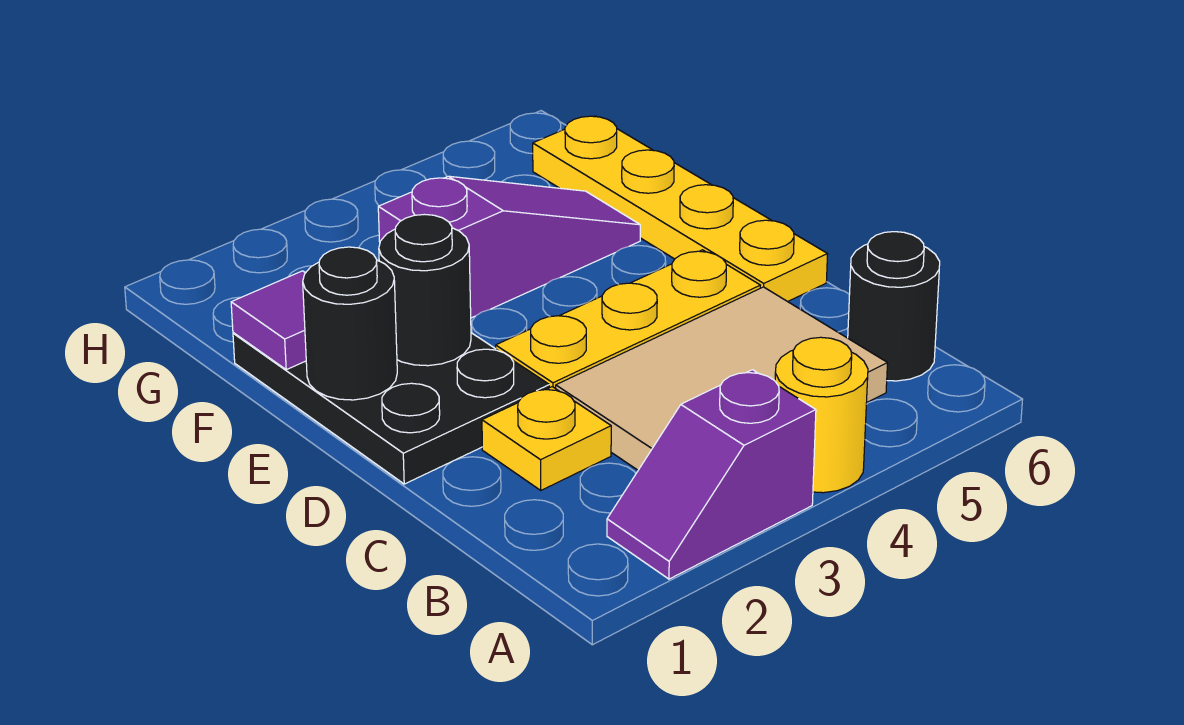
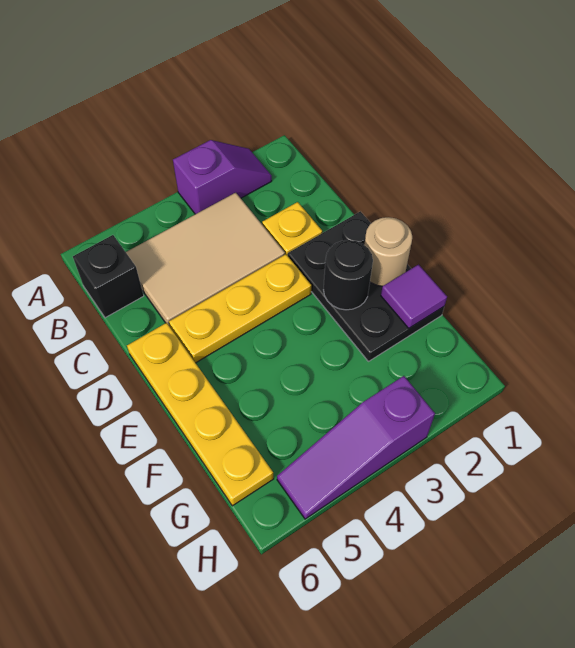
yellow round brick A4 level 1 -> none
black round brick B6 level 1 -> black brick B6 level 1
black round brick E1 level 2 -> tan round brick E1 level 2
purple slope F3:F5 level 1 top 3 -> purple slope H3:H5 level 1 top 3

